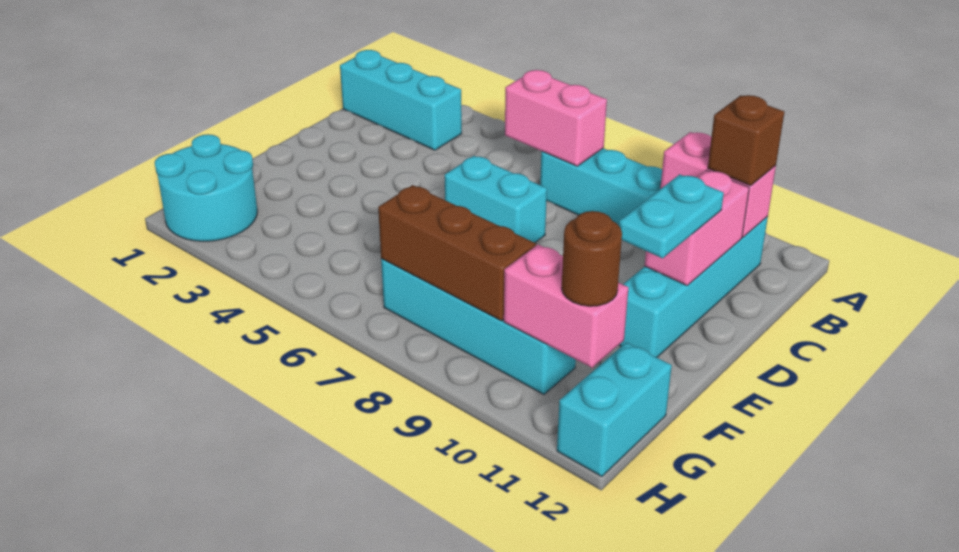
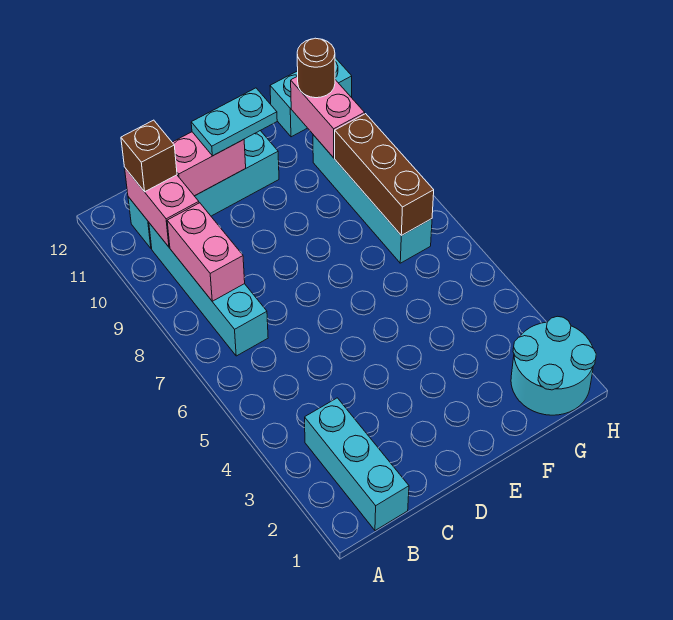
pink brick B6:B7 level 2 -> pink brick B8:B9 level 2
cyan brick D6:D7 level 1 -> none

